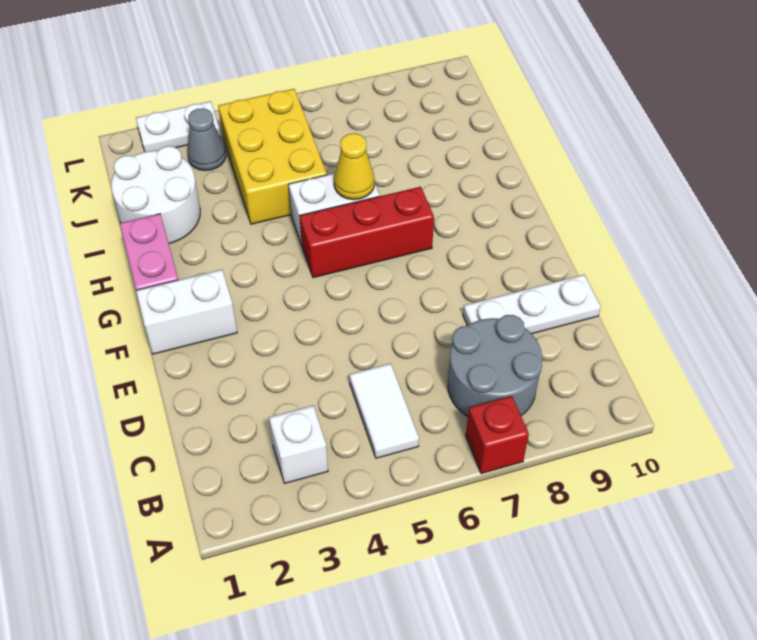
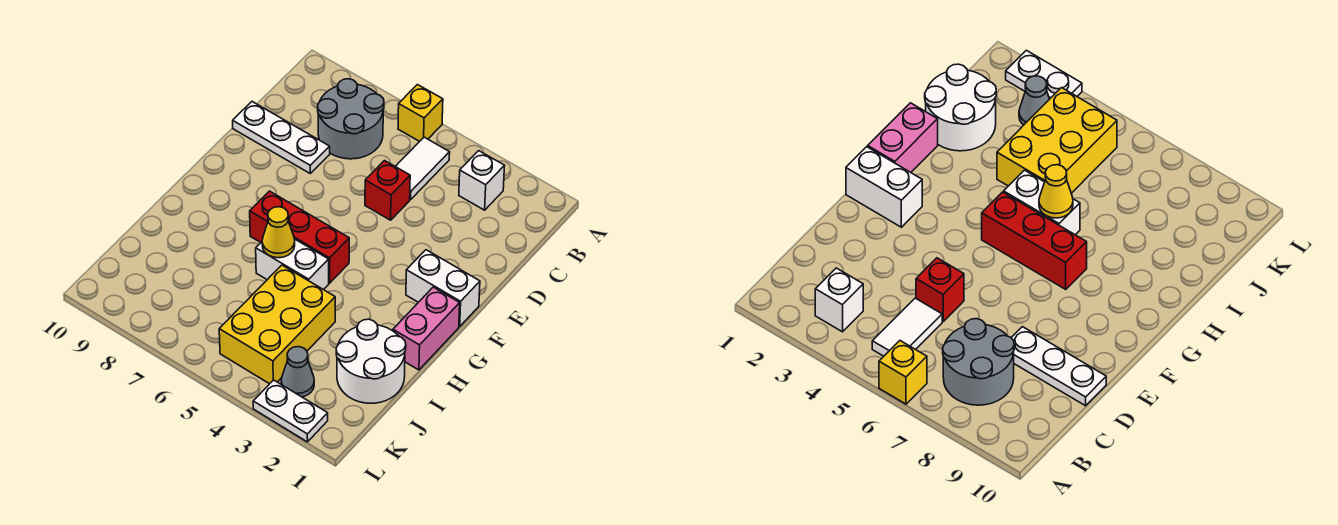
none -> yellow brick A6 level 1
red brick A7 level 1 -> red brick D5 level 1

